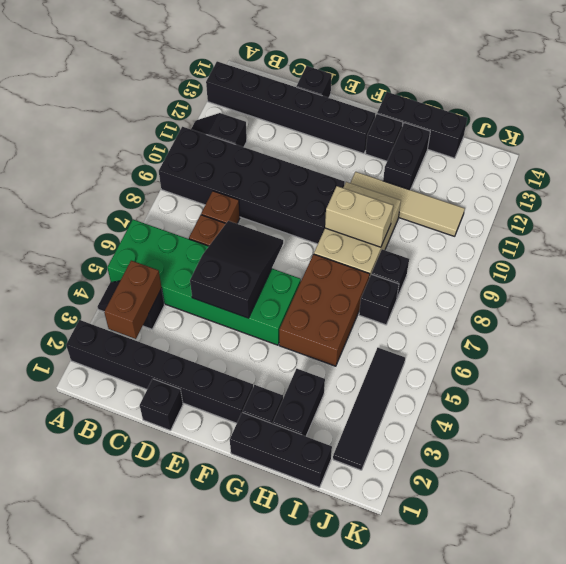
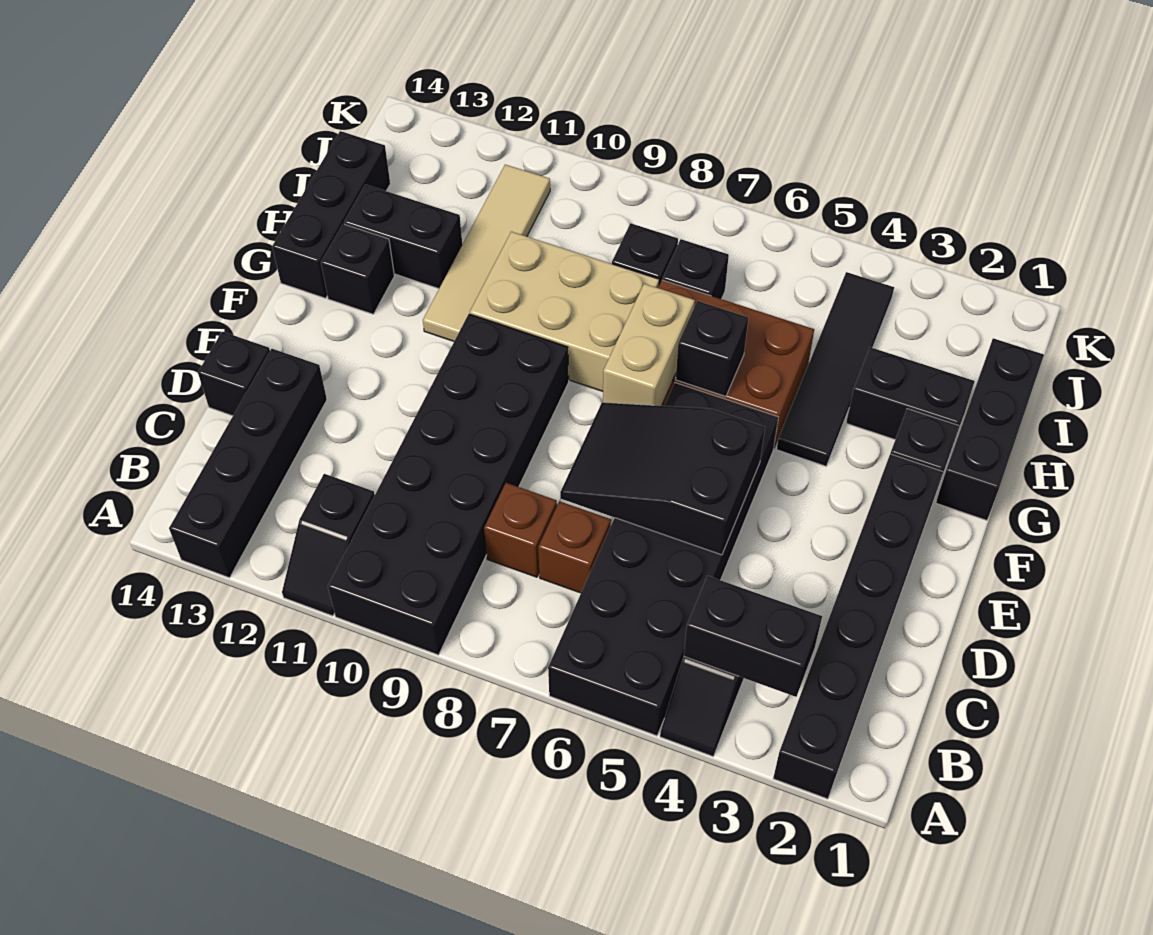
green brick A5:F6 level 1 -> black brick A5:F6 level 1
black brick A13:F13 level 1 -> black brick A13:D13 level 1
brown brick B3:B4 level 2 -> black brick B3:B4 level 2
black brick D1 level 1 -> black brick G6 level 2
tan brick G9:H9 level 2 -> tan brick F7:G7 level 2
black tile J2:J5 level 1 -> black tile G4:J4 level 1

